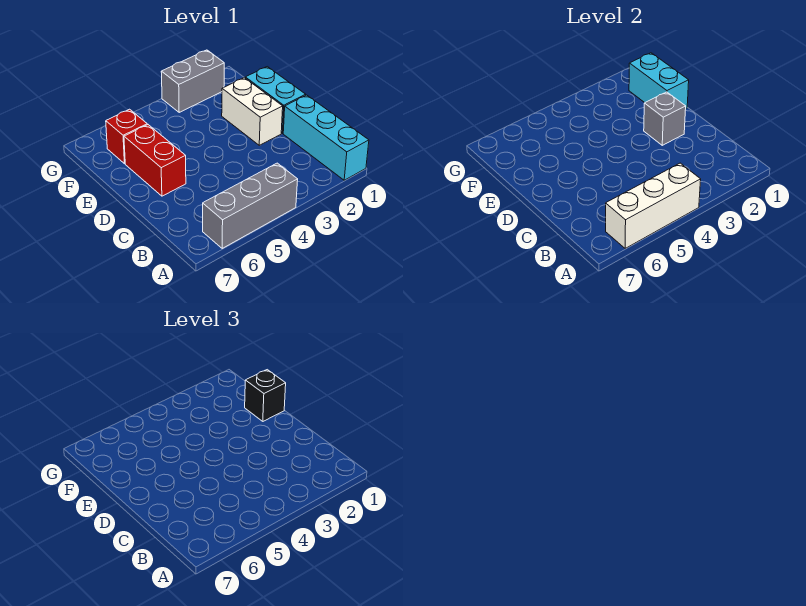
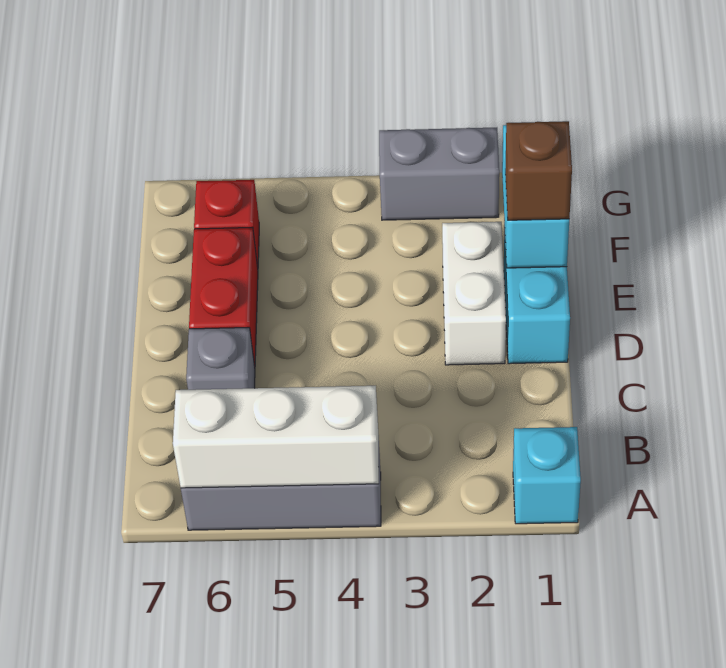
cyan brick A1:C1 level 1 -> cyan brick A1 level 1
grey brick D2 level 2 -> grey brick C6 level 1
black brick E1 level 3 -> brown brick E1 level 3

